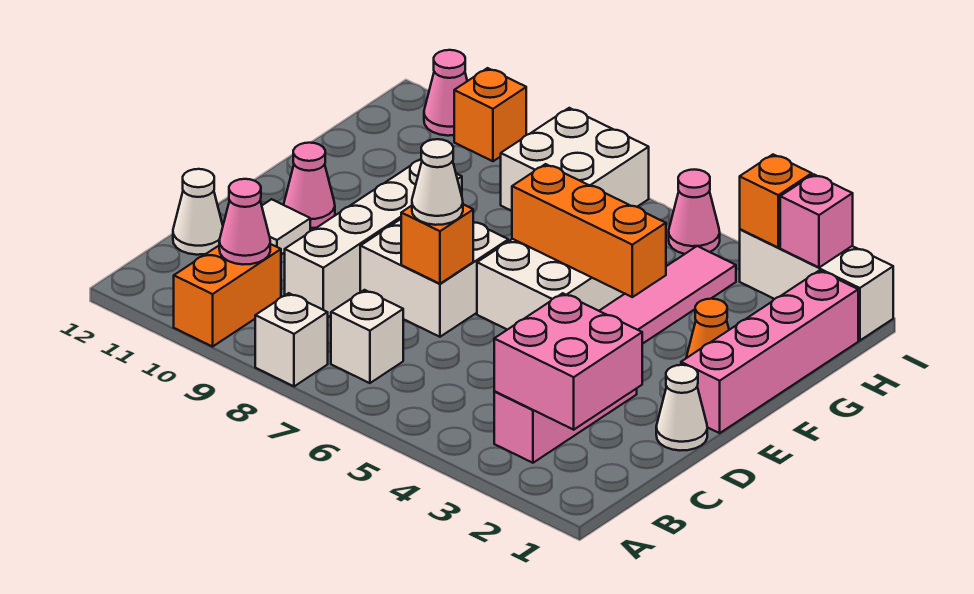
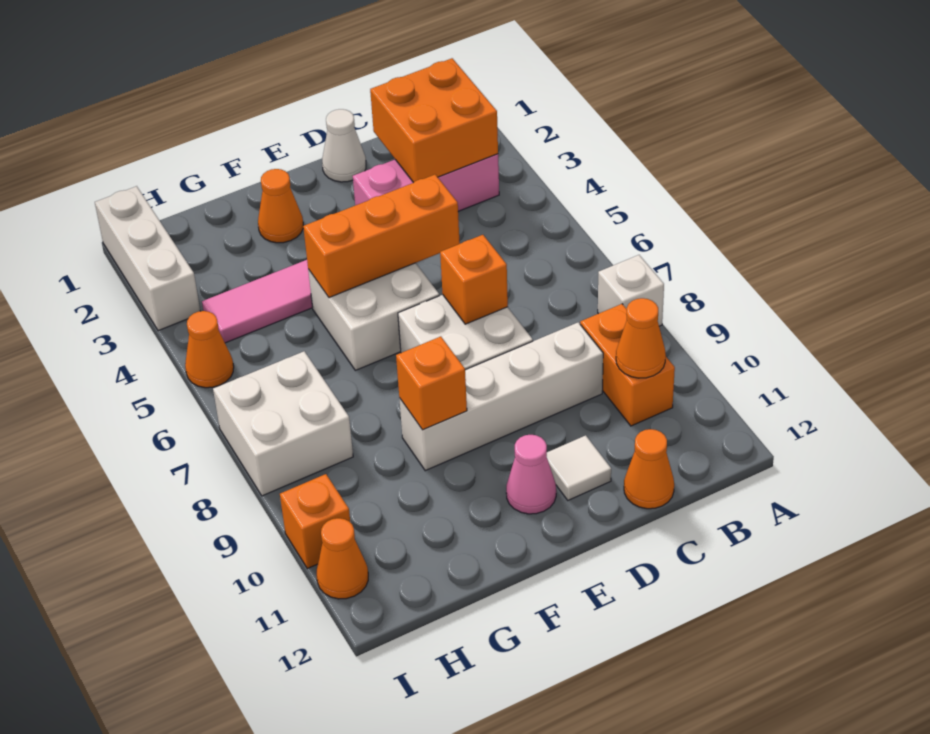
orange brick A10:B10 level 1 -> orange brick B9:B10 level 1
pink brick B2:C3 level 2 -> orange brick B2:C3 level 2
white brick B7 level 1 -> none
pink cone B10 level 2 -> orange cone B10 level 2
white cone C12 level 1 -> orange cone C12 level 1
white cone D7 level 3 -> none
pink brick E1:H1 level 1 -> none
orange brick F4:F6 level 2 -> orange brick D5:F5 level 2
pink brick I2 level 2 -> none
orange brick I3 level 2 -> orange brick F9 level 2
pink cone I5 level 1 -> orange cone I5 level 1
pink cone I11 level 1 -> orange cone I11 level 1

